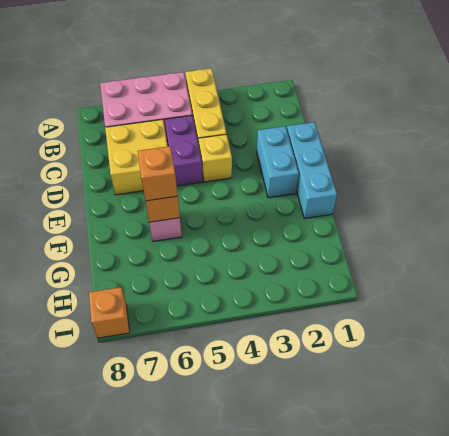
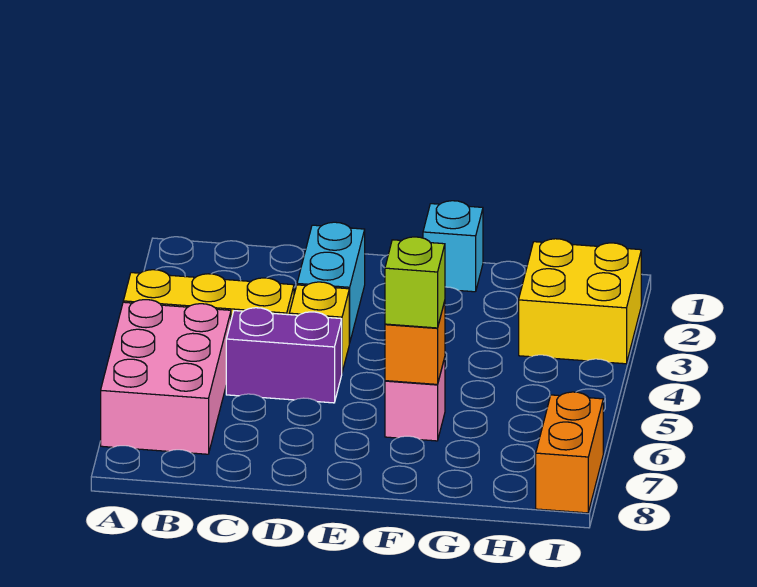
yellow brick C6:D7 level 1 -> yellow brick H2:I3 level 1
cyan brick D1:F1 level 1 -> cyan brick F1 level 1
cyan brick D2:E2 level 1 -> cyan brick D2:D3 level 1
orange brick F6 level 3 -> lime brick F6 level 3
orange brick I8 level 1 -> orange brick I7:I8 level 1

